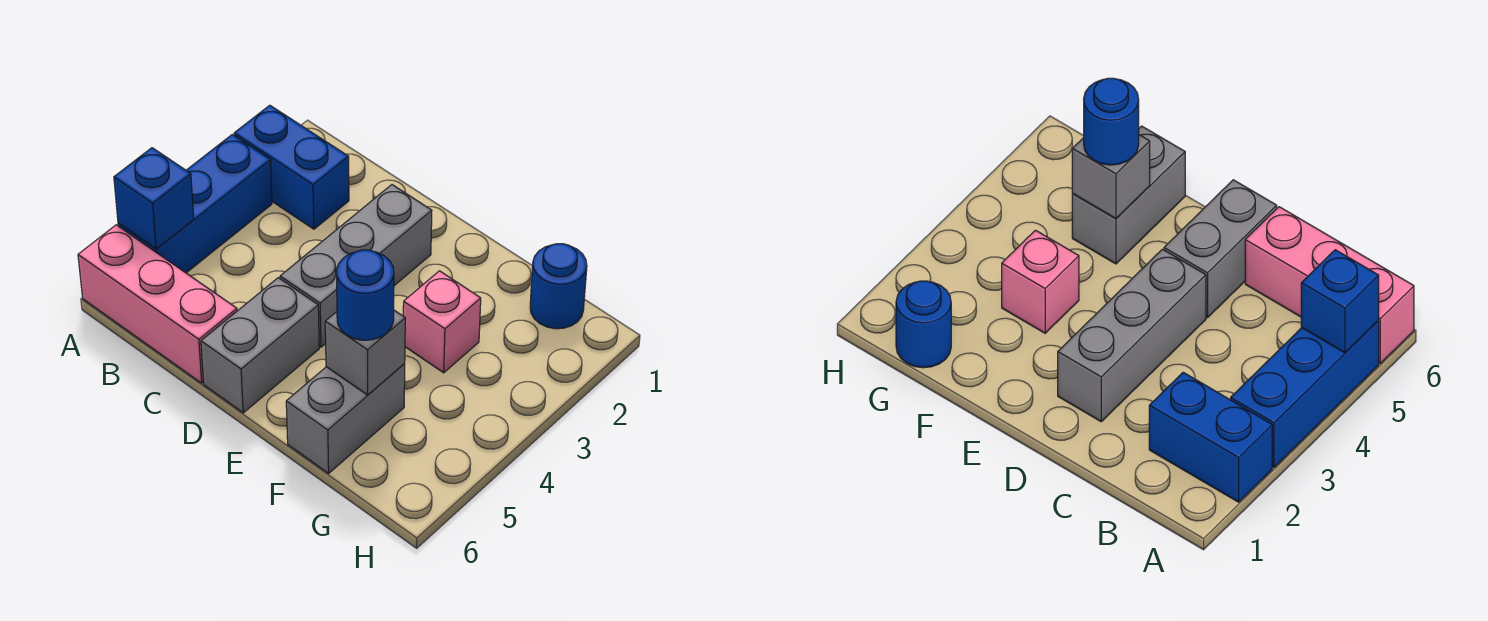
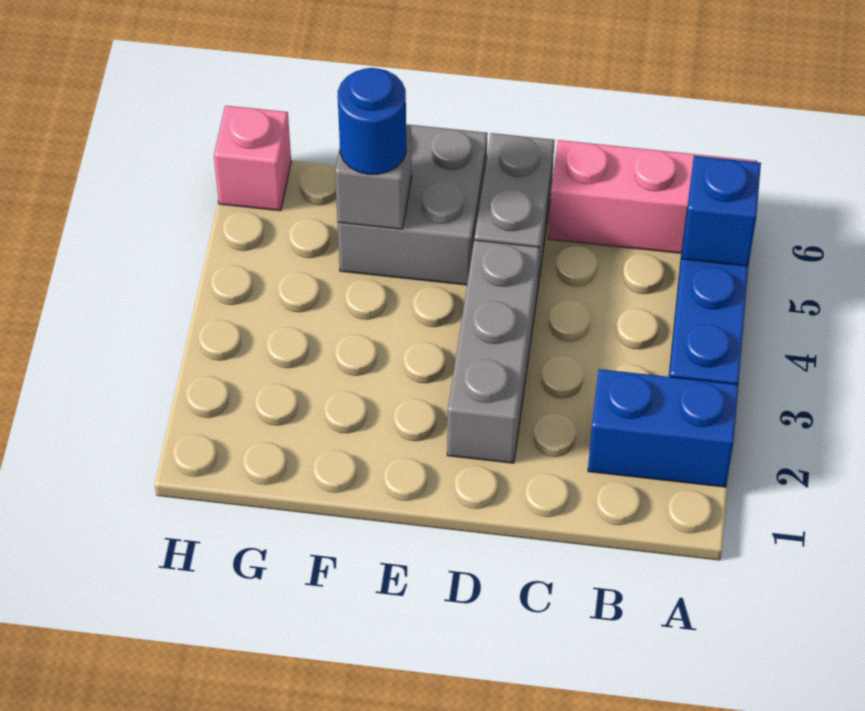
pink brick F3 level 1 -> pink brick H6 level 1
grey brick F5:F6 level 1 -> grey brick E5:F6 level 1
blue round brick G1 level 1 -> none

